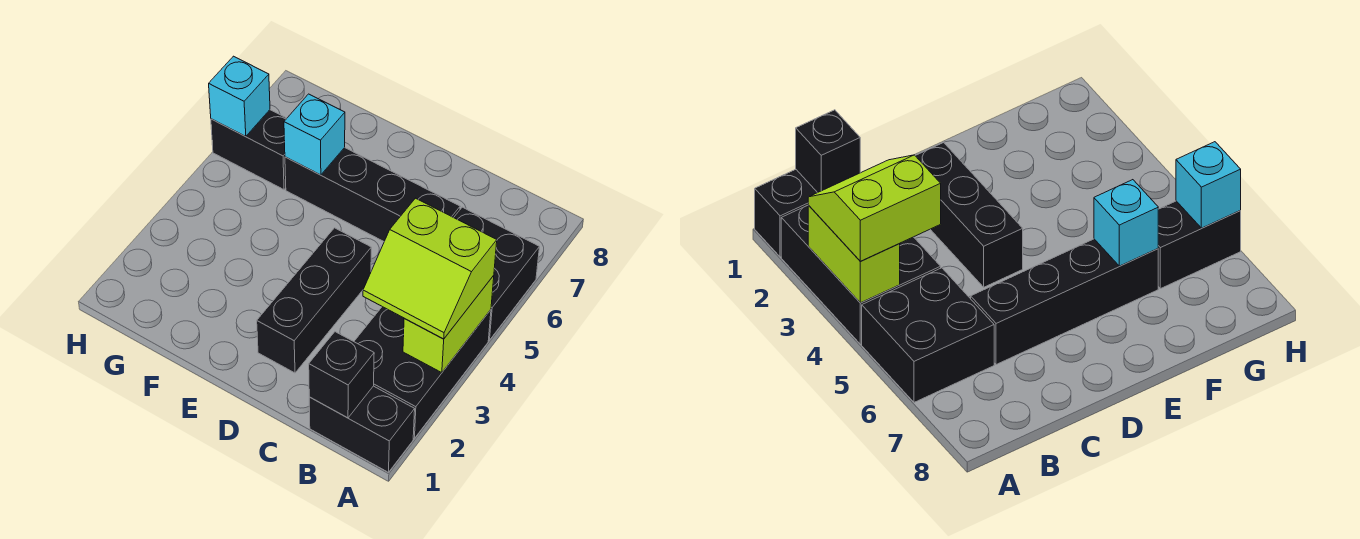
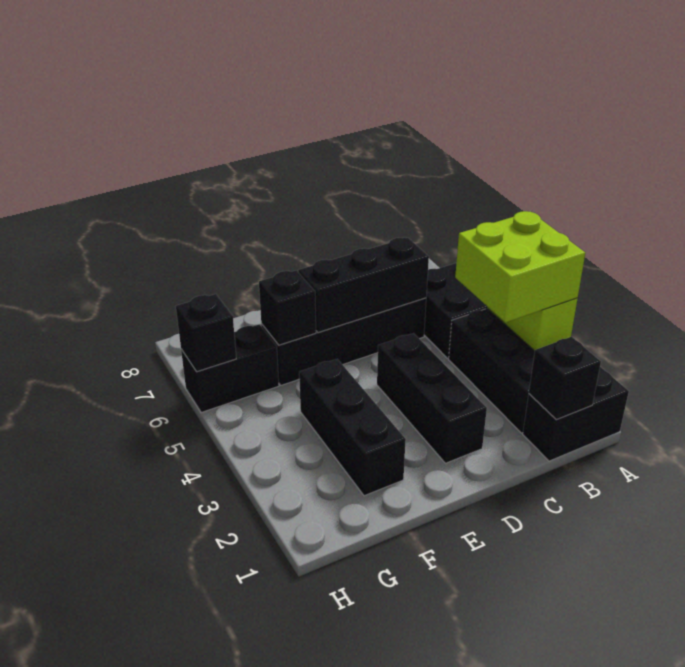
lime slope A3:B4 level 3 top 4 -> lime brick A3:B4 level 3
none -> black brick C6:E6 level 2
none -> black brick F2:F4 level 1
cyan brick F6 level 2 -> black brick F6 level 2
cyan brick H6 level 2 -> black brick H6 level 2

